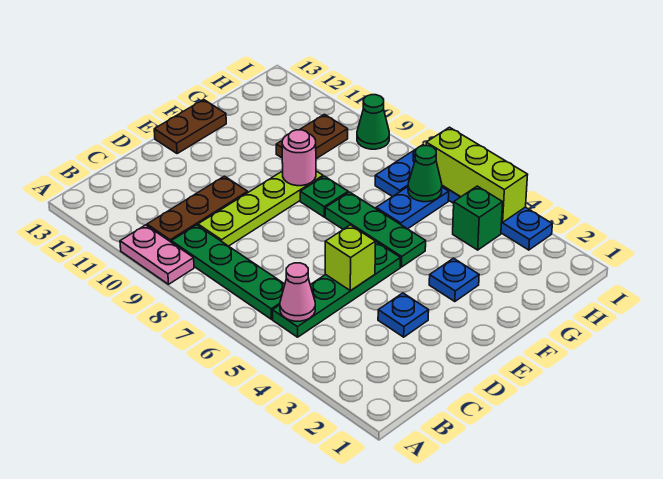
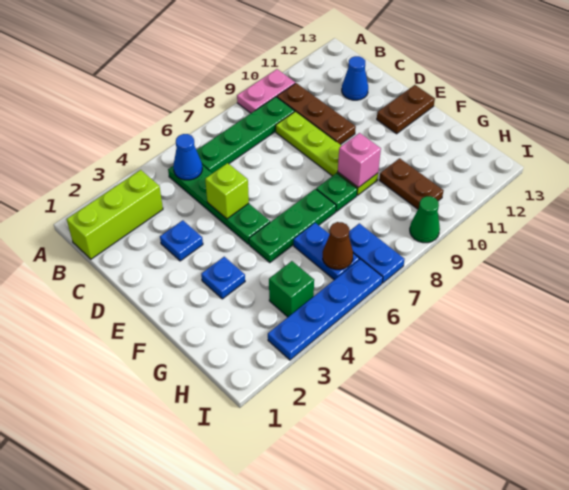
pink cone B5 level 2 -> blue cone B5 level 2
none -> blue cone C12 level 1
brown plate E13:F13 level 1 -> brown plate E12:E13 level 1
pink round brick F9 level 2 -> pink brick F9 level 2
green cone H6 level 2 -> brown cone H6 level 2
lime brick I4:I6 level 2 -> lime brick B1:B3 level 1

